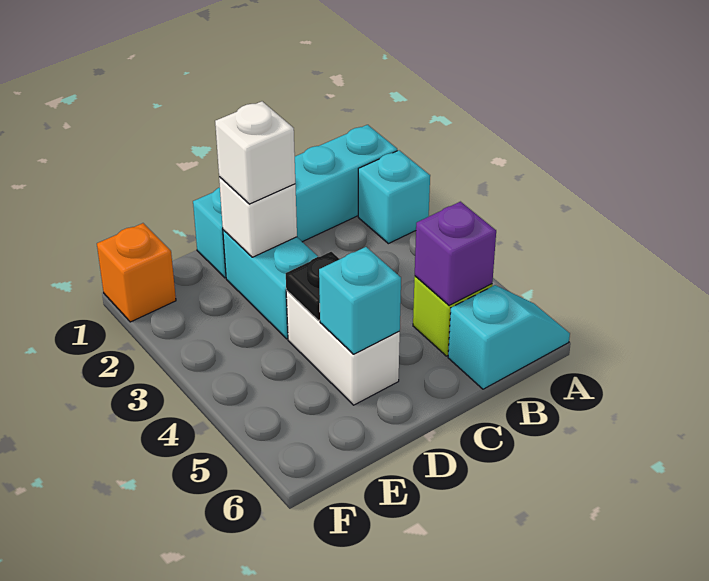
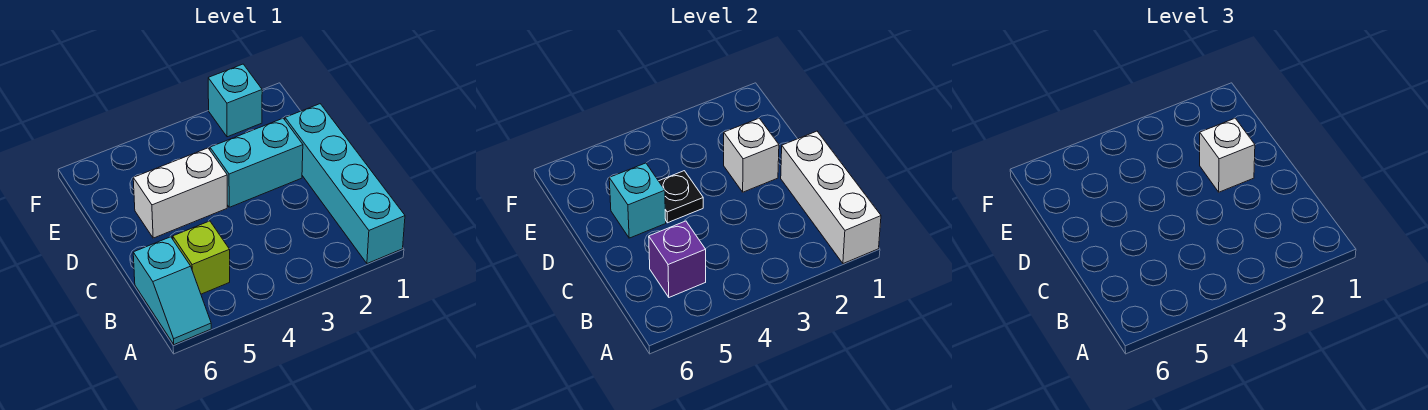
none -> white brick A1:C1 level 2
cyan brick A2 level 1 -> cyan brick F2 level 1
orange brick F1 level 1 -> none

